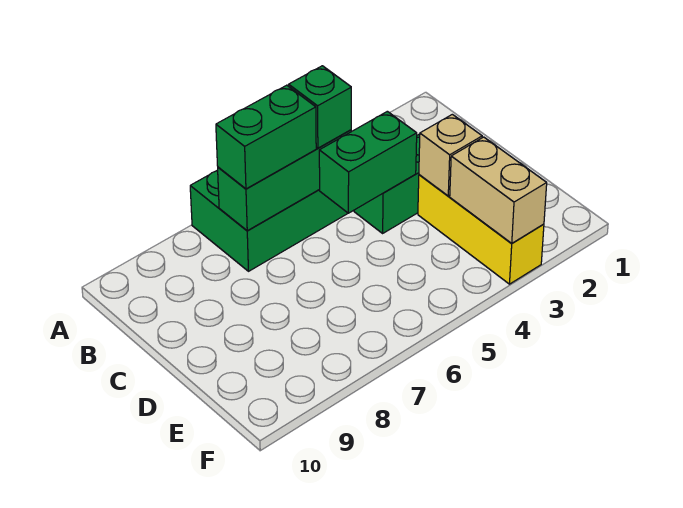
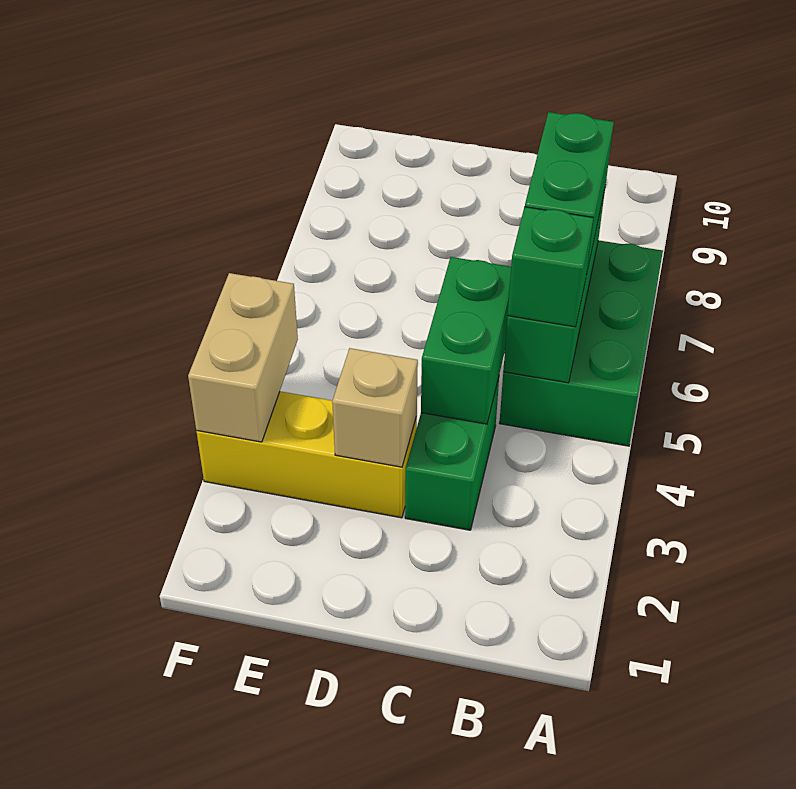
tan brick E3:F3 level 2 -> tan brick F3:F4 level 2

